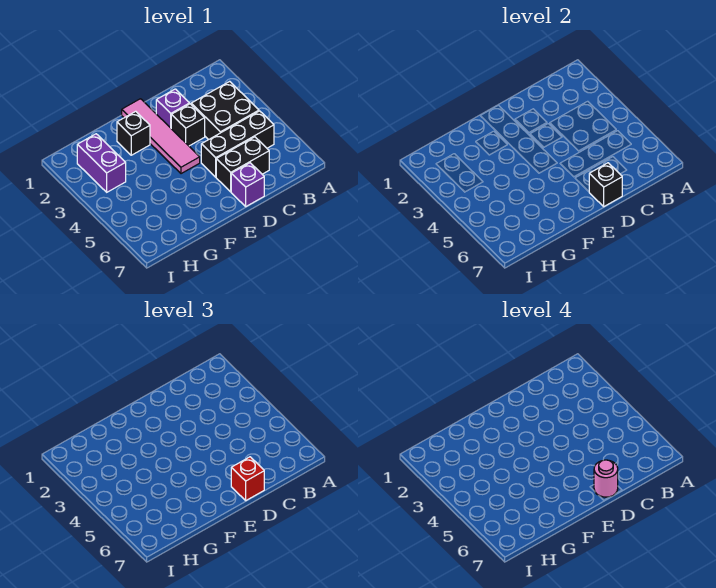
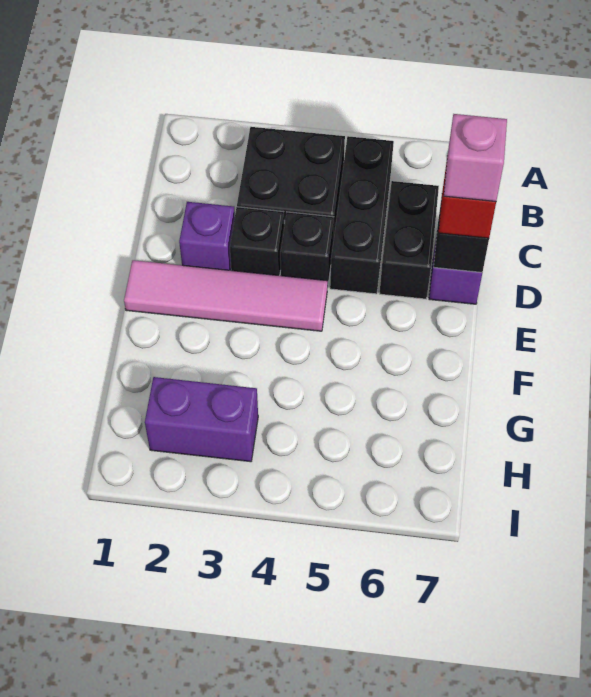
pink round brick D7 level 4 -> pink brick D7 level 4
black brick F2 level 1 -> black brick D4 level 1

